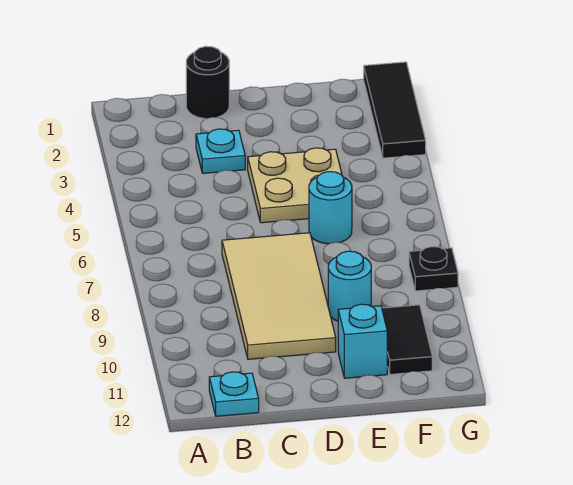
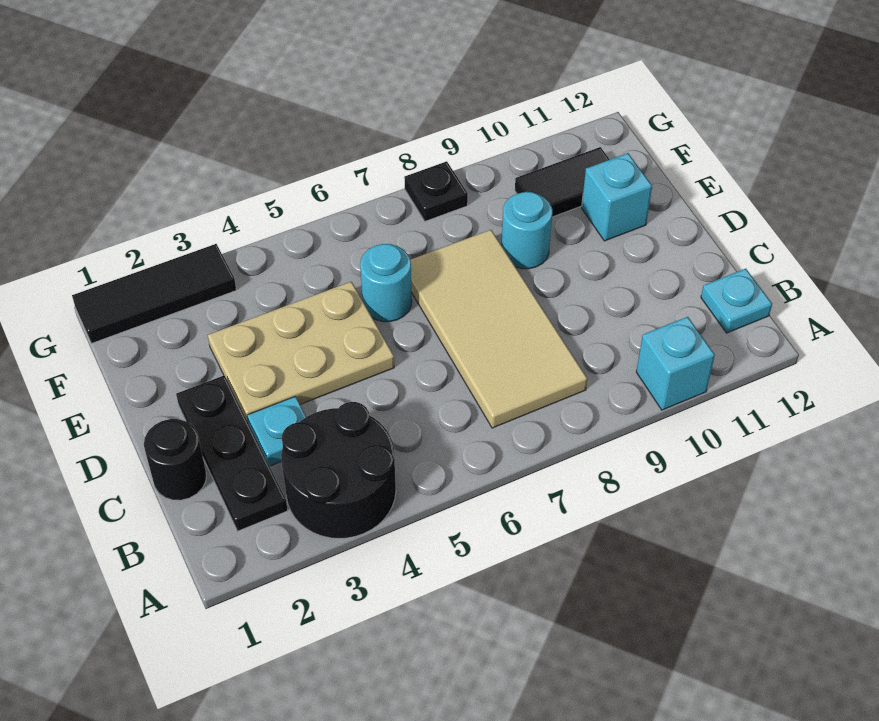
none -> black round brick A3:B4 level 1
none -> cyan brick A10 level 1
none -> black plate B2:D2 level 1
tan tile C7:D10 level 1 -> tan tile B7:E8 level 1
tan plate D4:E5 level 1 -> tan plate D3:E5 level 1

